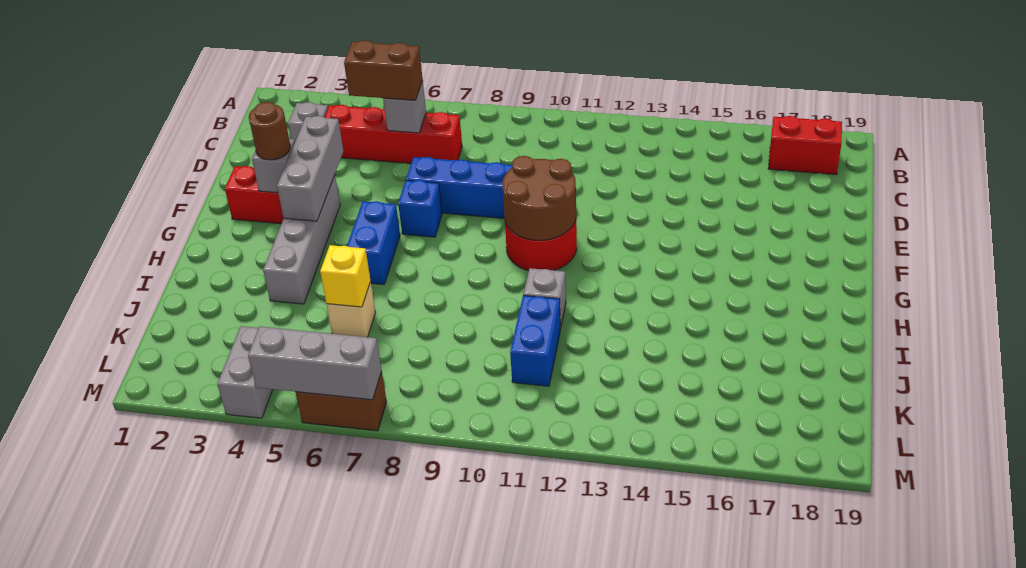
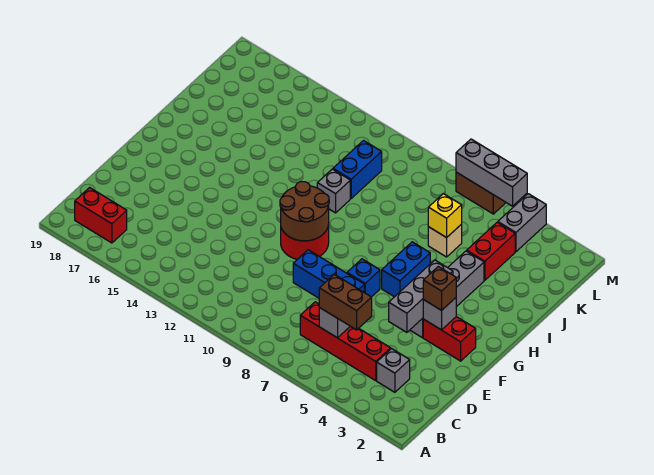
brown round brick F3 level 3 -> brown brick F3 level 3
none -> red brick J4:K4 level 1

